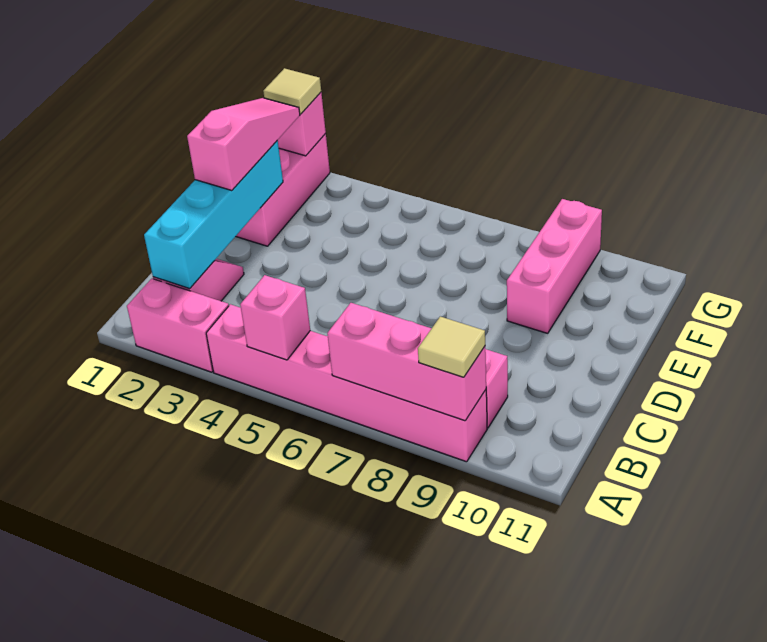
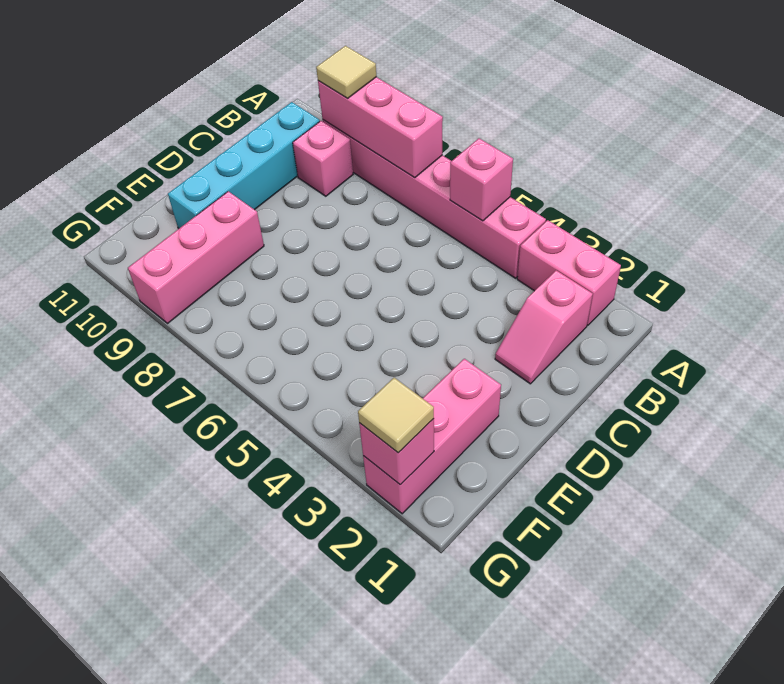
cyan brick B2:E2 level 2 -> cyan brick B10:E10 level 1
pink slope D2:F2 level 3 top D -> none

